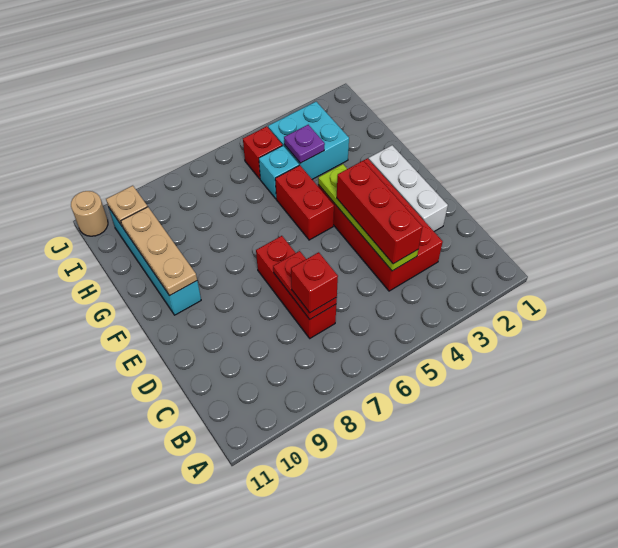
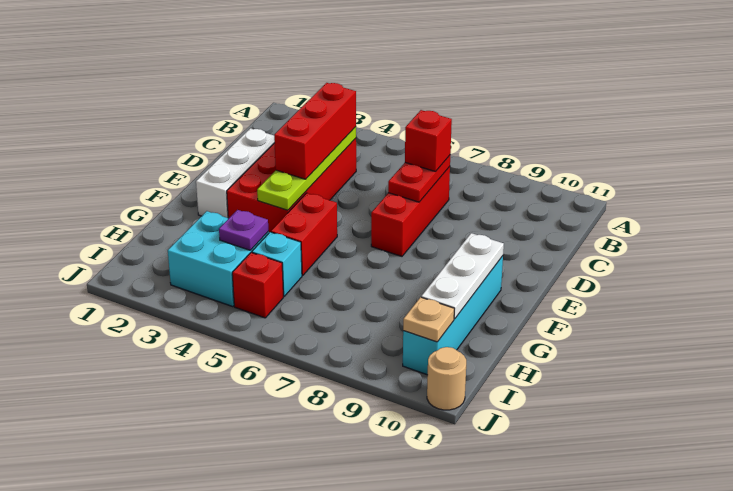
tan plate F10:H10 level 2 -> white plate F10:H10 level 2

